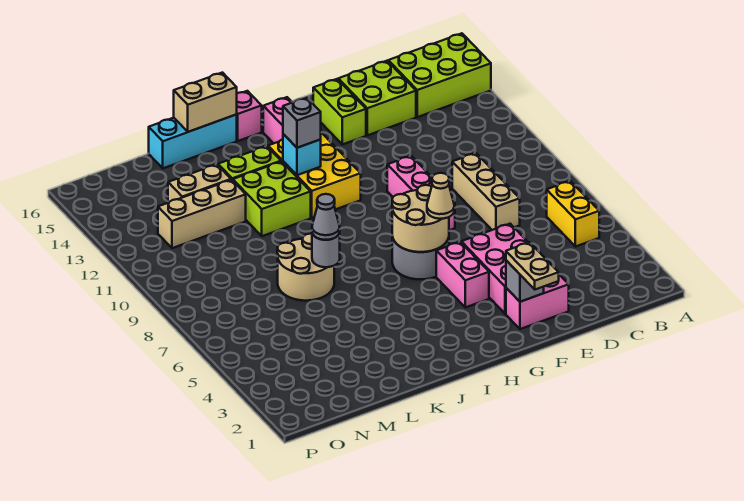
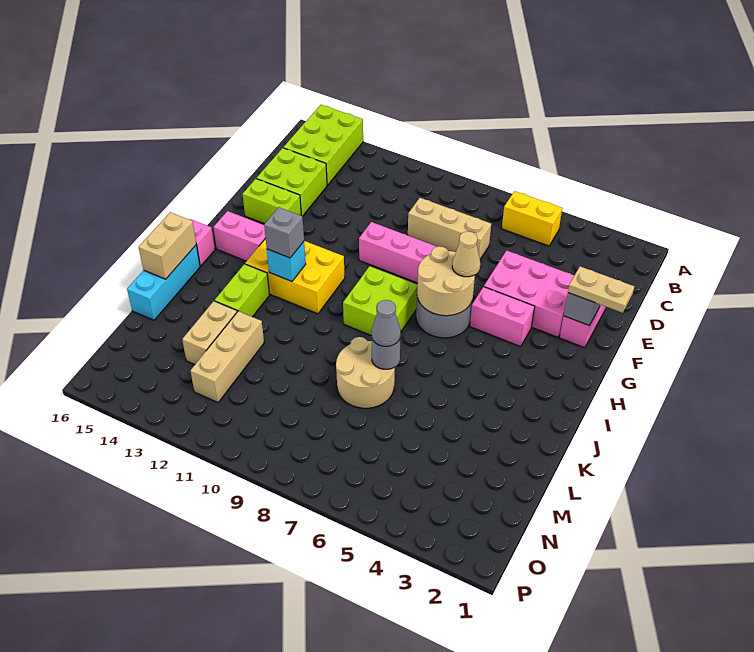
lime brick J11:K12 level 1 -> lime brick H8:I9 level 1

